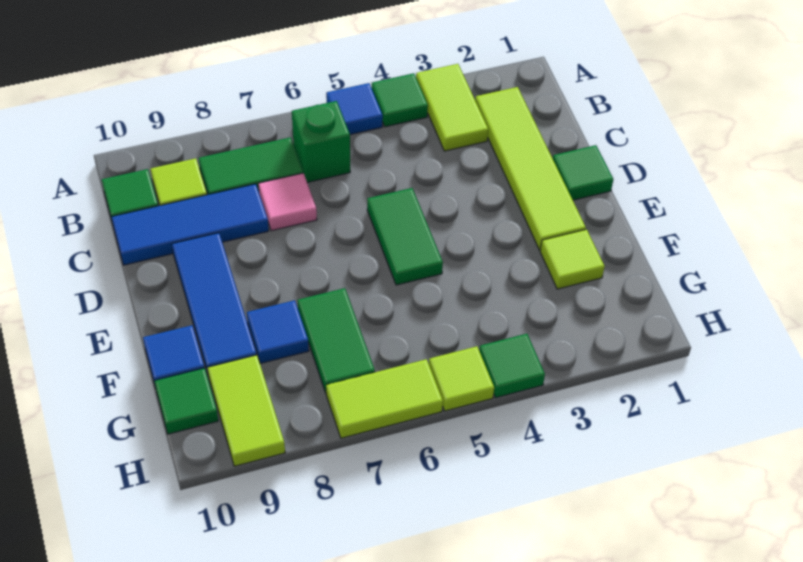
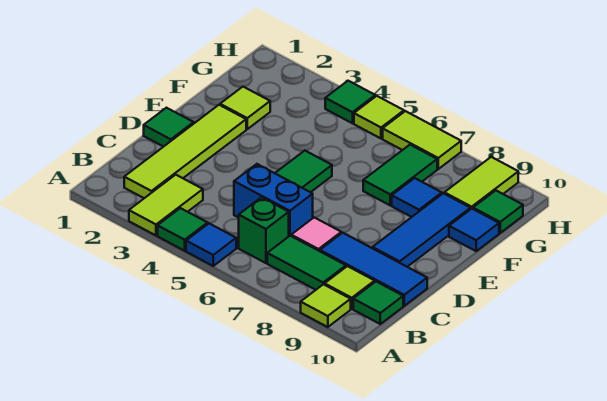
none -> lime tile A9 level 1
none -> blue brick C5:C6 level 1

